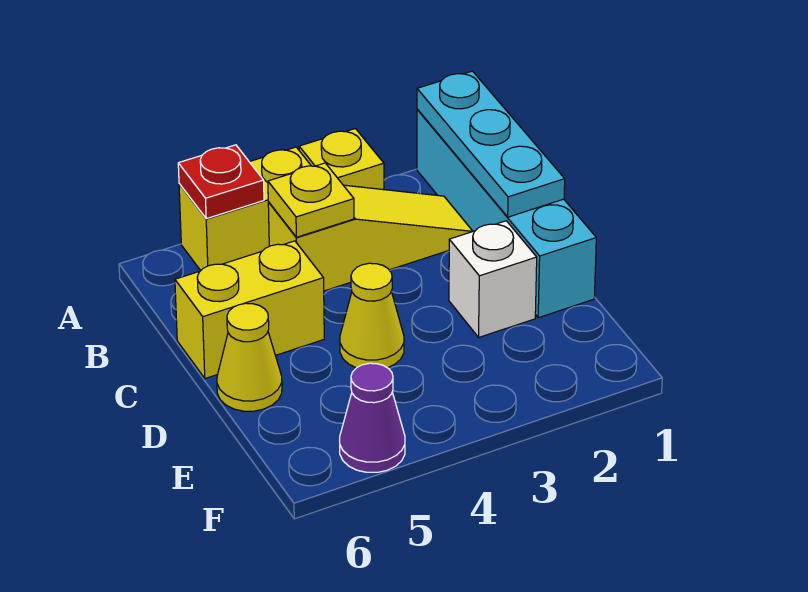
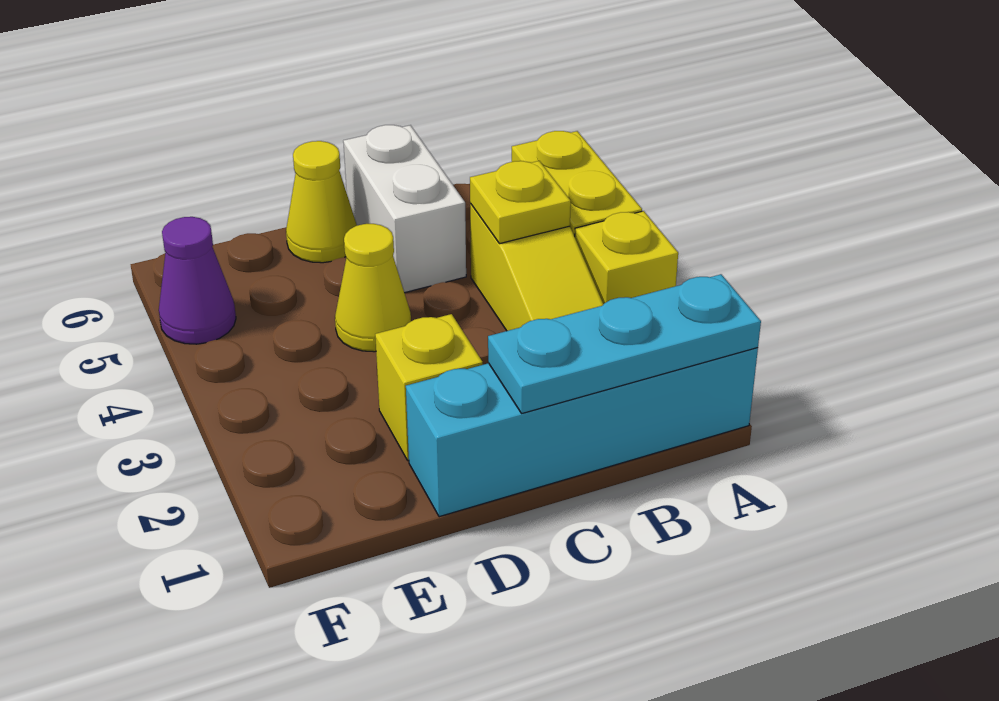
red plate A5 level 2 -> none
yellow brick C5:C6 level 1 -> white brick C5:C6 level 1
white brick D2 level 1 -> yellow brick D2 level 1

